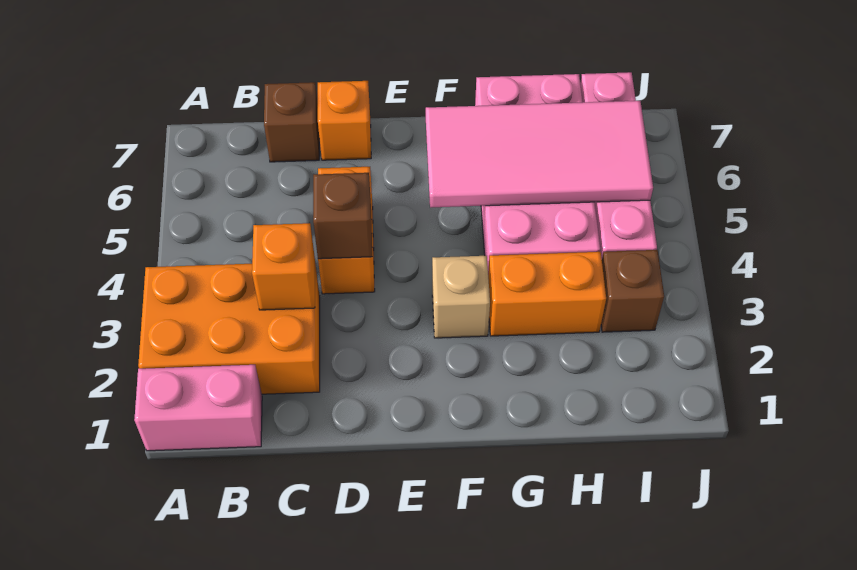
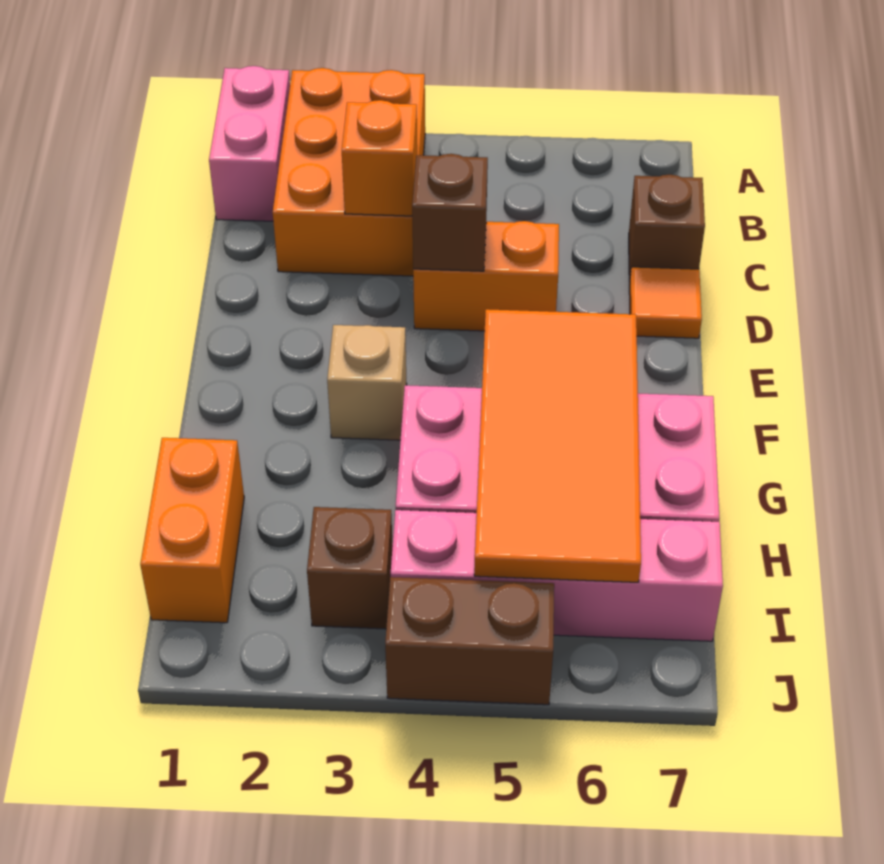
orange brick D7 level 1 -> orange tile D7 level 1
pink tile F5:I6 level 2 -> orange tile F5:I6 level 2
orange brick G3:H3 level 1 -> orange brick H1:I1 level 1
none -> brown brick J4:J5 level 1

